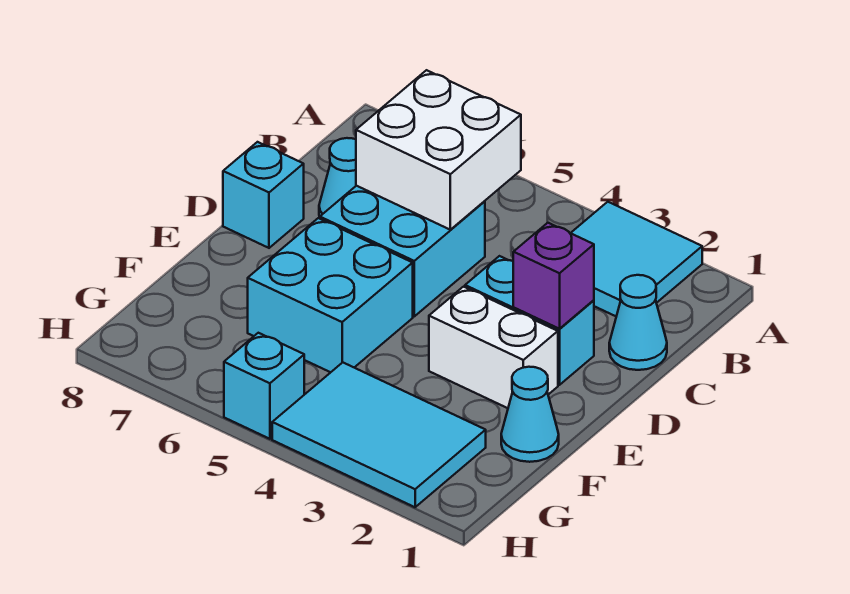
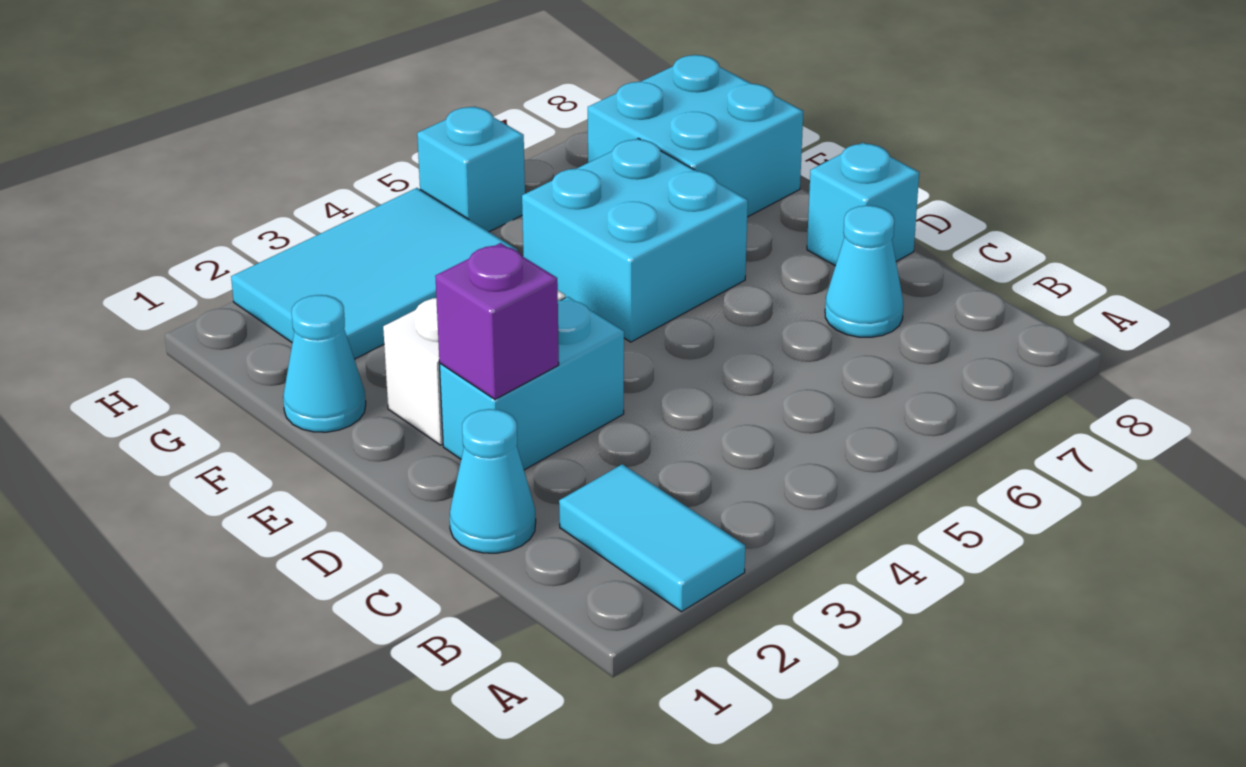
cyan tile A2:B3 level 1 -> cyan tile A2:B2 level 1
white brick B5:C6 level 2 -> none
cyan brick C5:D6 level 1 -> cyan brick F7:G8 level 1

